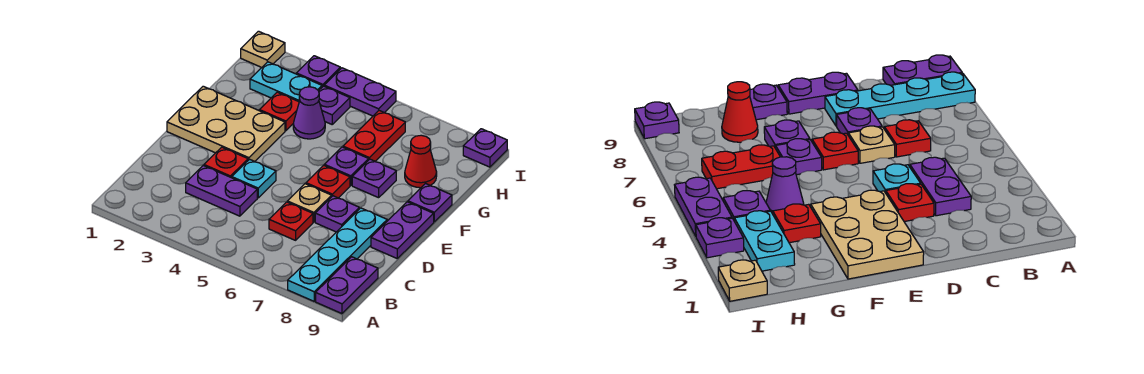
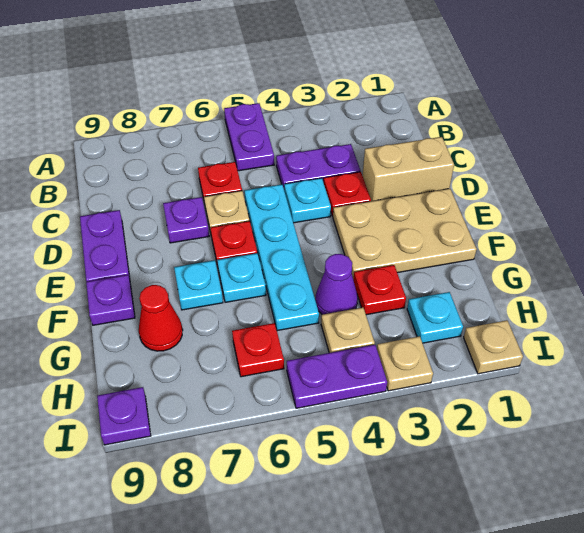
cyan plate A8:D8 level 1 -> cyan plate D5:G5 level 1
purple plate A9:B9 level 1 -> purple plate A5:B5 level 1
none -> tan brick D1:D2 level 1
purple plate F6 level 1 -> cyan plate F6 level 1
purple plate F7 level 1 -> cyan plate F7 level 1
red plate G6:H6 level 1 -> red plate H6 level 1
cyan plate H2:H3 level 1 -> cyan plate H2 level 1
purple plate H4 level 1 -> tan plate H4 level 1
purple plate I3 level 1 -> tan plate I3 level 1

